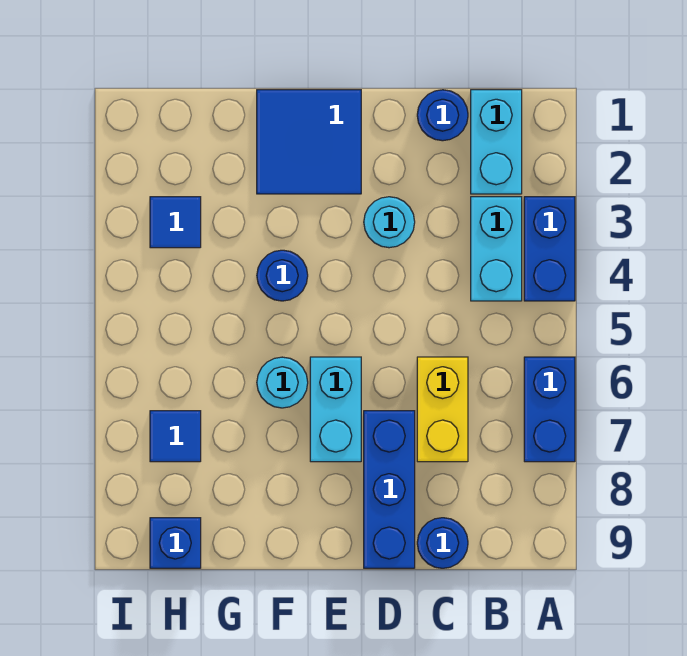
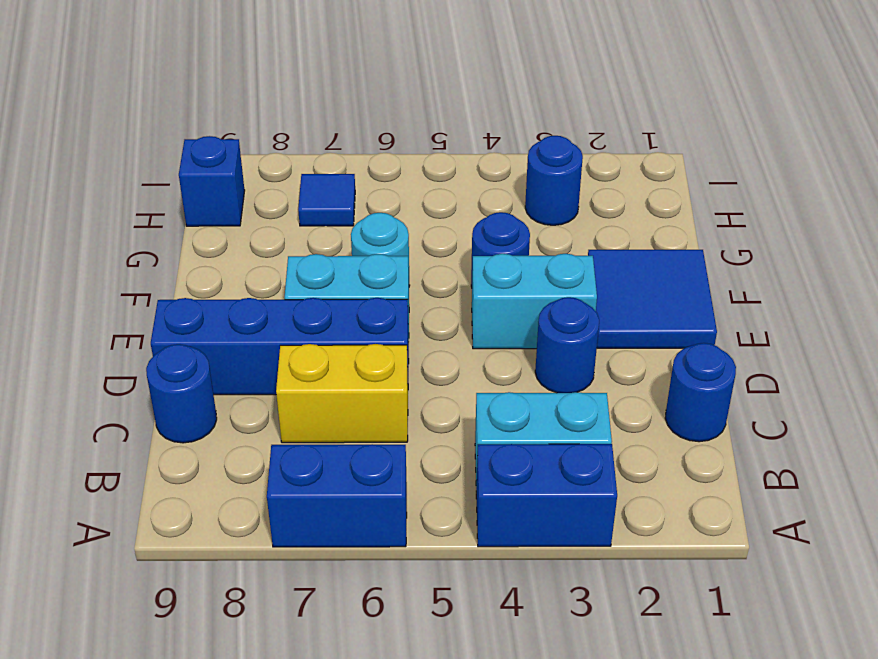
cyan brick B1:B2 level 1 -> cyan brick E3:E4 level 1
cyan round brick D3 level 1 -> blue round brick D3 level 1
blue brick D7:D9 level 1 -> blue brick D6:D9 level 1
blue tile H3 level 1 -> blue round brick H3 level 1

